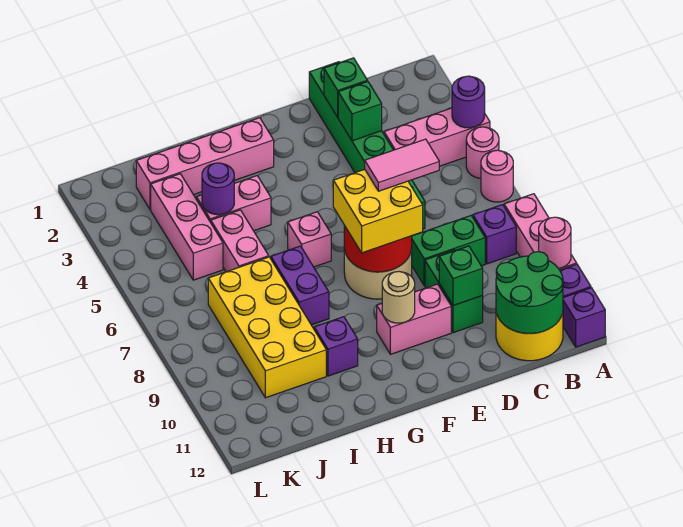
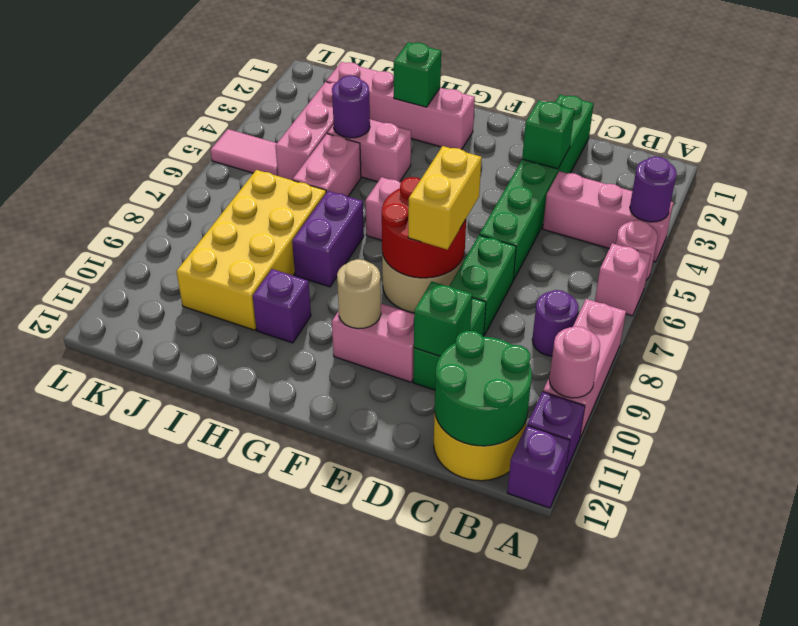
pink round brick A6 level 1 -> pink brick A6 level 1
purple brick B8 level 1 -> purple round brick B8 level 1
green brick C8:D8 level 1 -> green brick D7:D8 level 1
green brick D2 level 2 -> green brick H2 level 2
pink tile D7:E7 level 4 -> pink tile K5:L5 level 1
yellow brick E7:F8 level 3 -> yellow brick E7:E8 level 3

